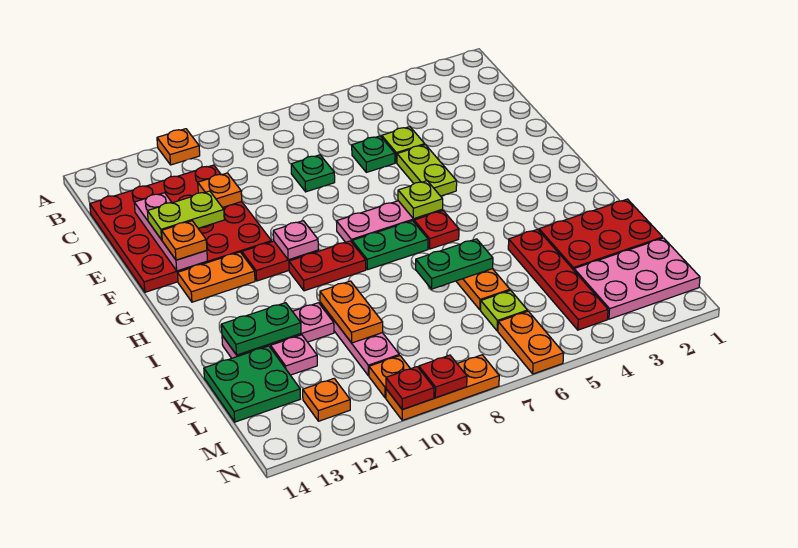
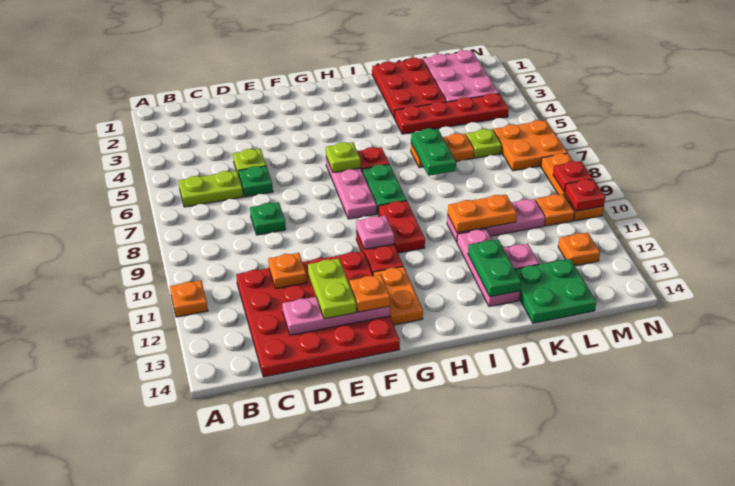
lime plate E5:F5 level 1 -> lime plate B6:C6 level 1
orange plate M6:N6 level 1 -> orange plate M6:N7 level 1

